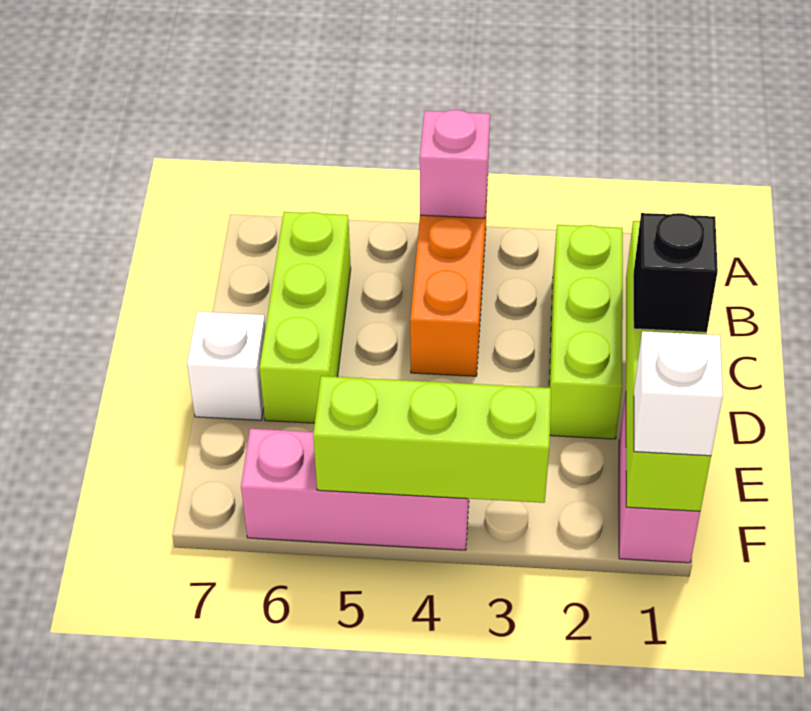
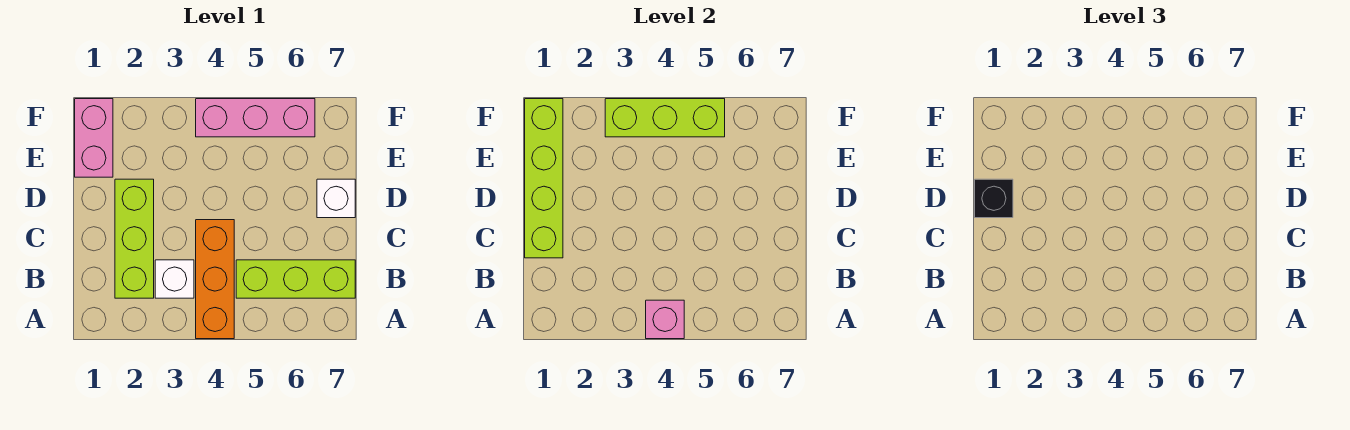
lime brick B6:D6 level 1 -> lime brick B5:B7 level 1
white brick F1 level 3 -> white brick B3 level 1

